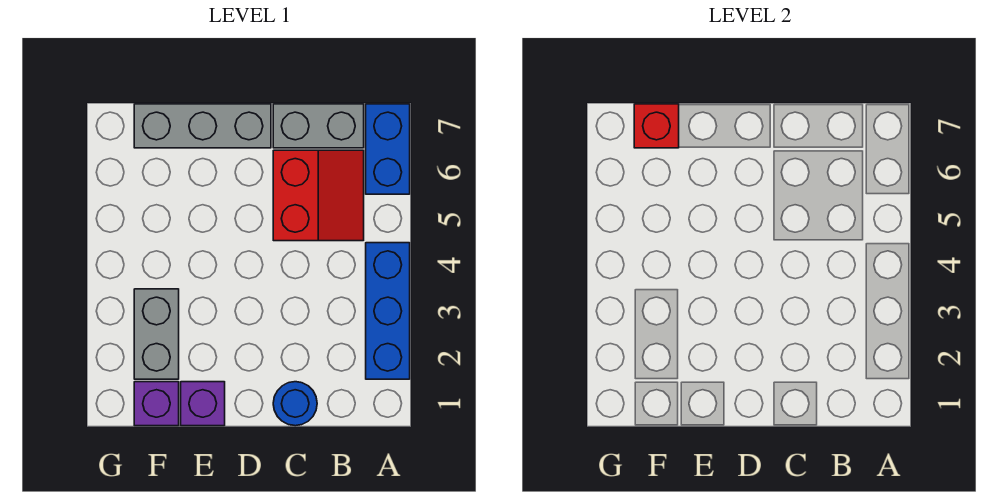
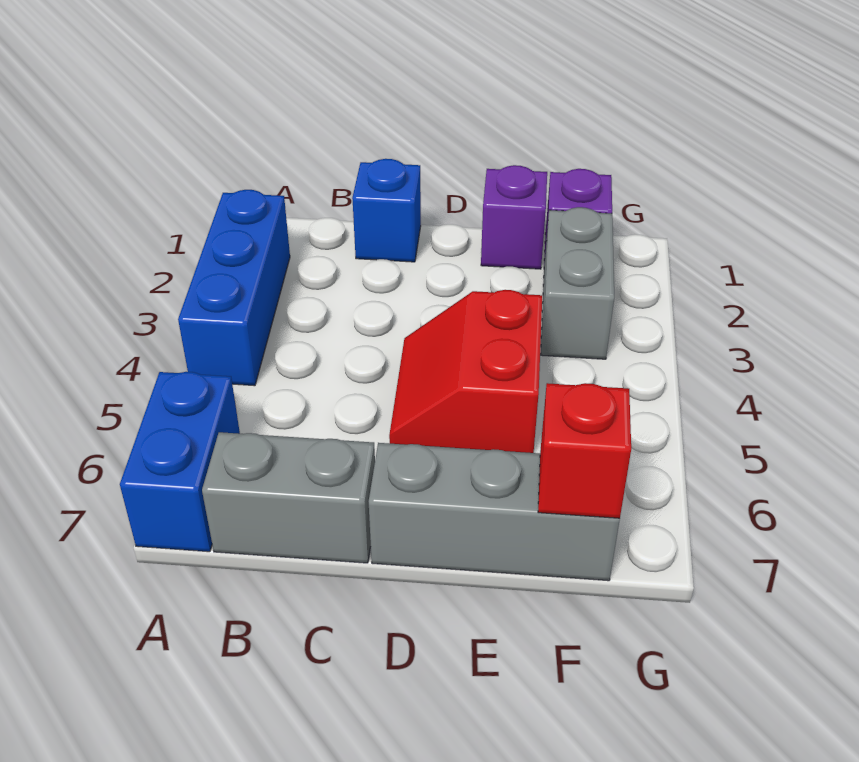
red slope B5:C6 level 1 top C -> red slope D4:E5 level 1 top E
blue round brick C1 level 1 -> blue brick C1 level 1

